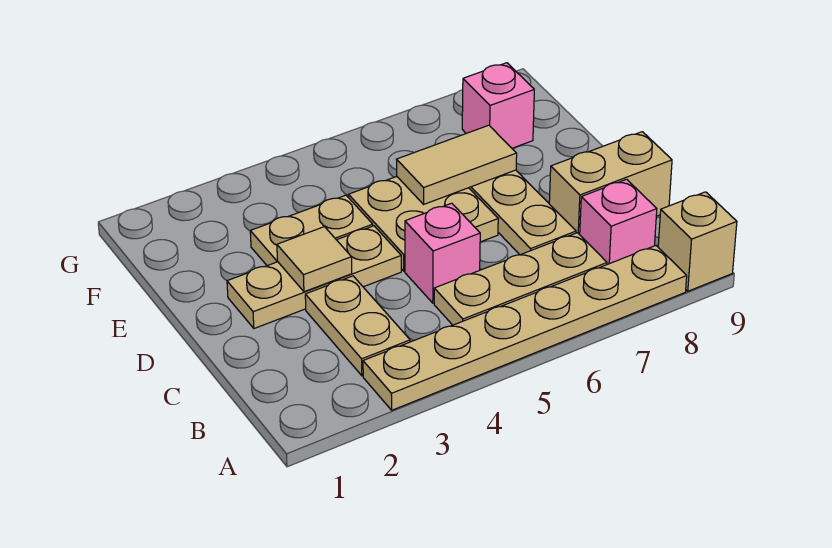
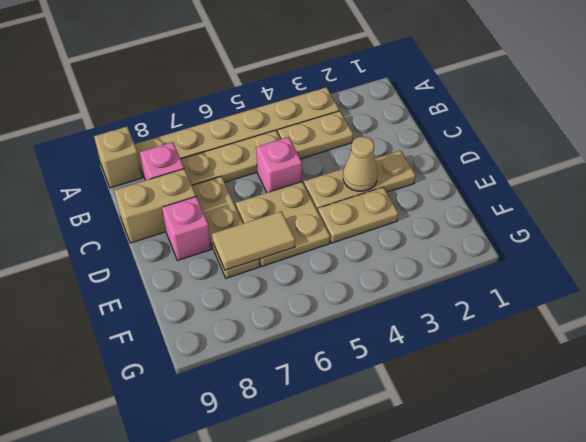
tan plate B3:C3 level 1 -> tan plate B3:B4 level 1
tan tile D3 level 2 -> tan cone D3 level 2
pink brick F8 level 1 -> pink brick D8 level 1

